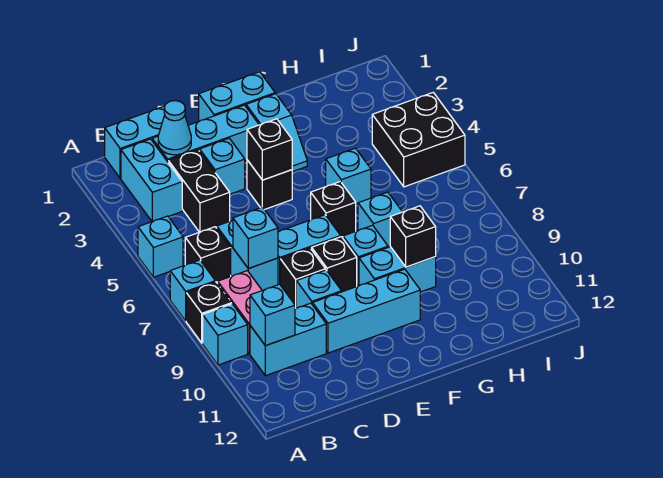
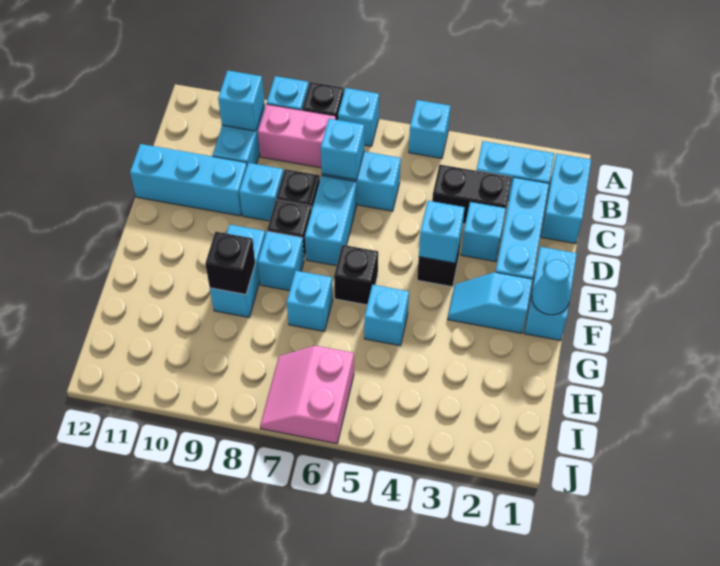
black brick B6 level 1 -> none
cyan cone C2 level 2 -> cyan cone F1 level 2
cyan brick D10:F10 level 1 -> cyan brick D10:D12 level 1
black brick E4 level 2 -> cyan brick E4 level 2
black brick I4:J5 level 1 -> none
none -> pink slope I6:J7 level 1 top 6

